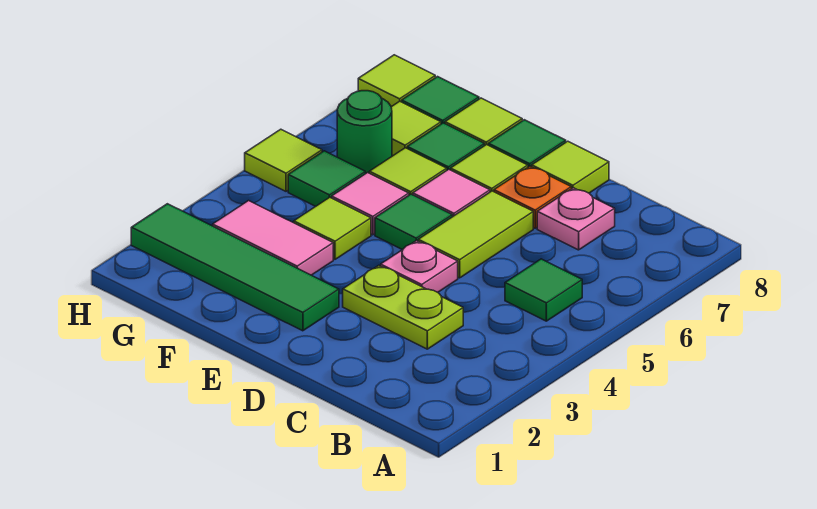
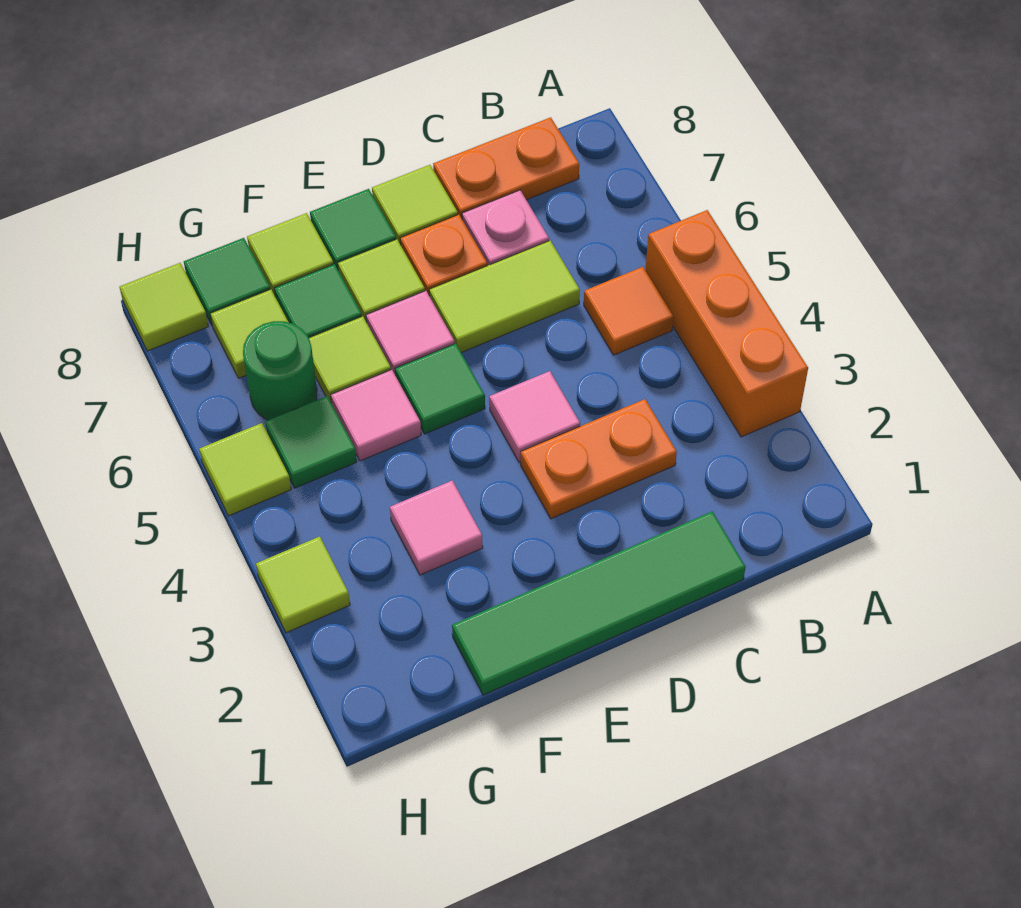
none -> orange brick A3:A5 level 1
green tile B5 level 1 -> orange tile B5 level 1
none -> orange plate B8:C8 level 1
lime plate C3:D3 level 1 -> orange plate C3:D3 level 1
pink plate D4 level 1 -> pink tile D4 level 1
lime tile D5:D6 level 1 -> lime tile C6:D6 level 1
green tile E2:H2 level 1 -> green tile C1:F1 level 1
pink tile F3:G3 level 1 -> pink tile F3 level 1
lime tile F4 level 1 -> lime tile H3 level 1

